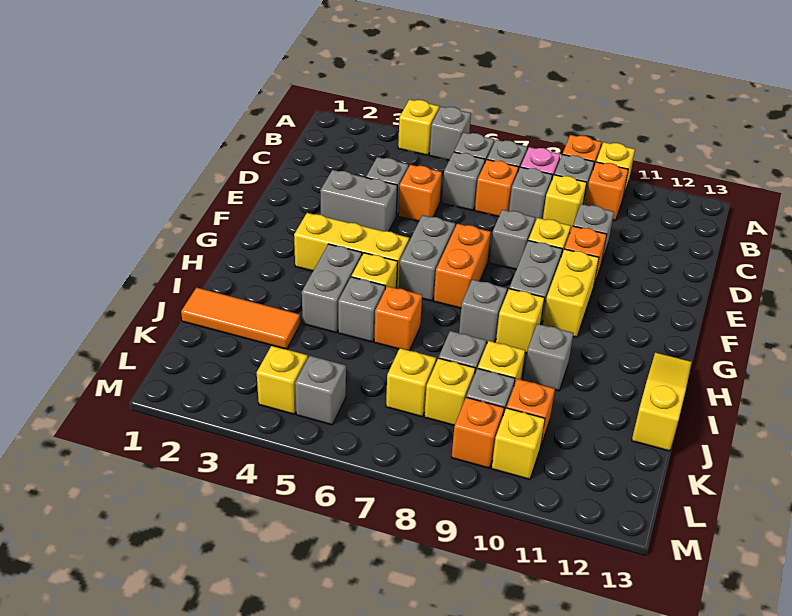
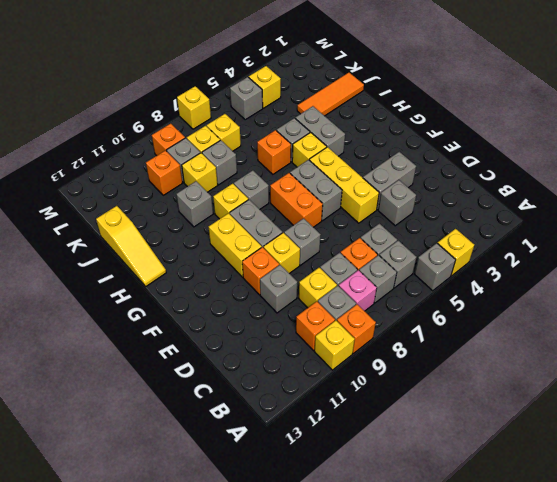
orange brick D5 level 1 -> none
yellow brick G3:G5 level 1 -> yellow brick E5:G5 level 1
yellow brick L10 level 1 -> yellow brick M7 level 1

